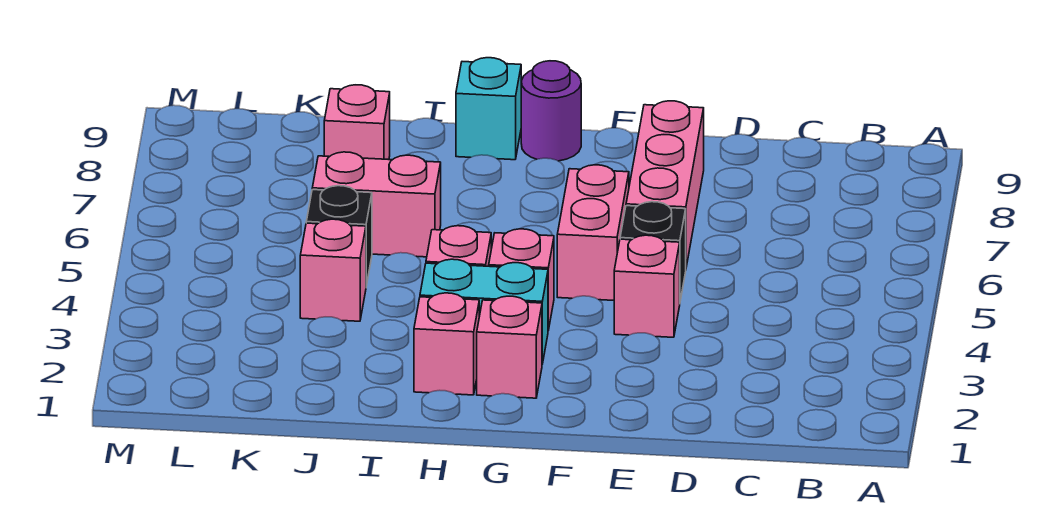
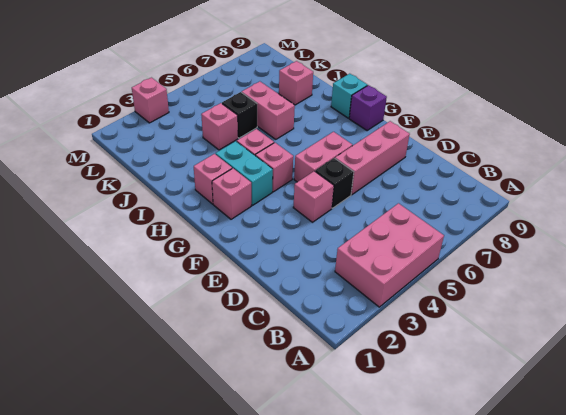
none -> pink brick A3:B5 level 1
purple round brick G9 level 1 -> purple brick G9 level 1
none -> pink brick M3 level 1

